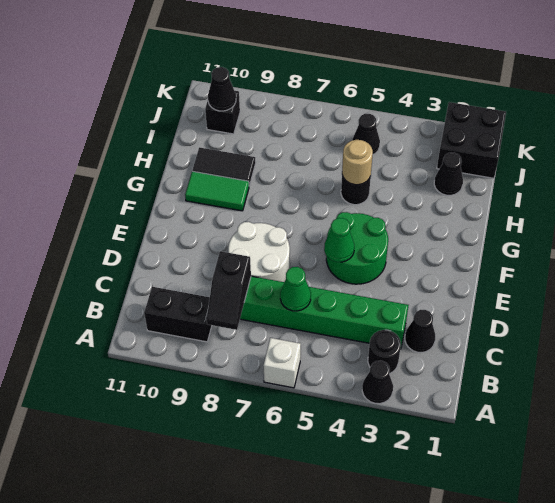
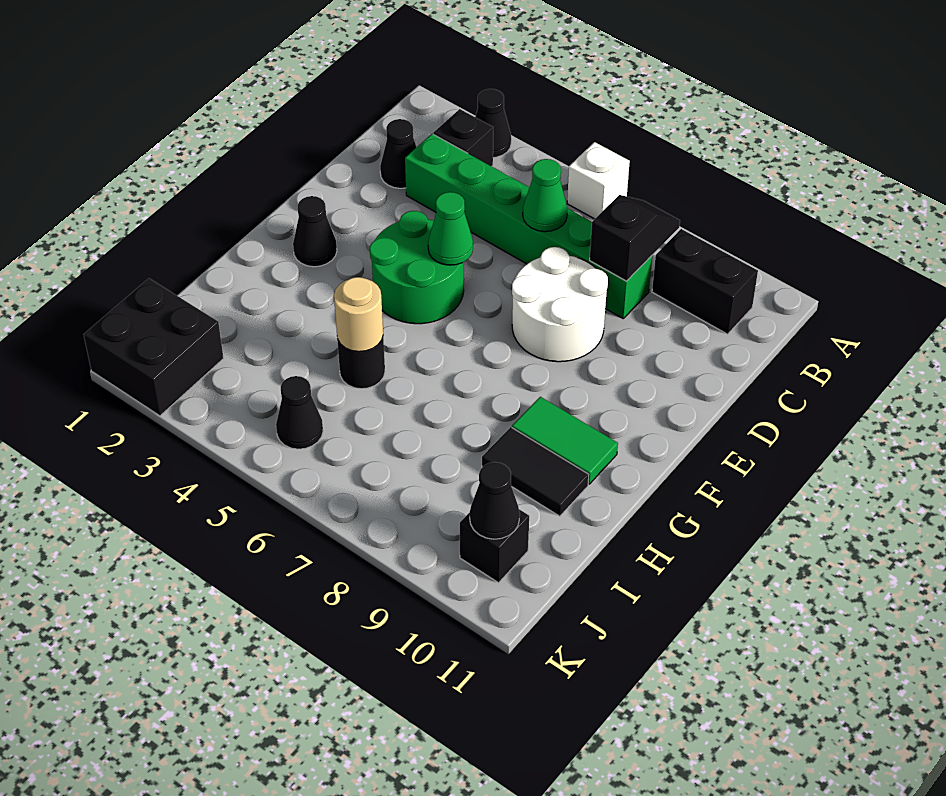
black round brick B3 level 1 -> black brick B3 level 1
black cone I2 level 1 -> black cone F2 level 1

